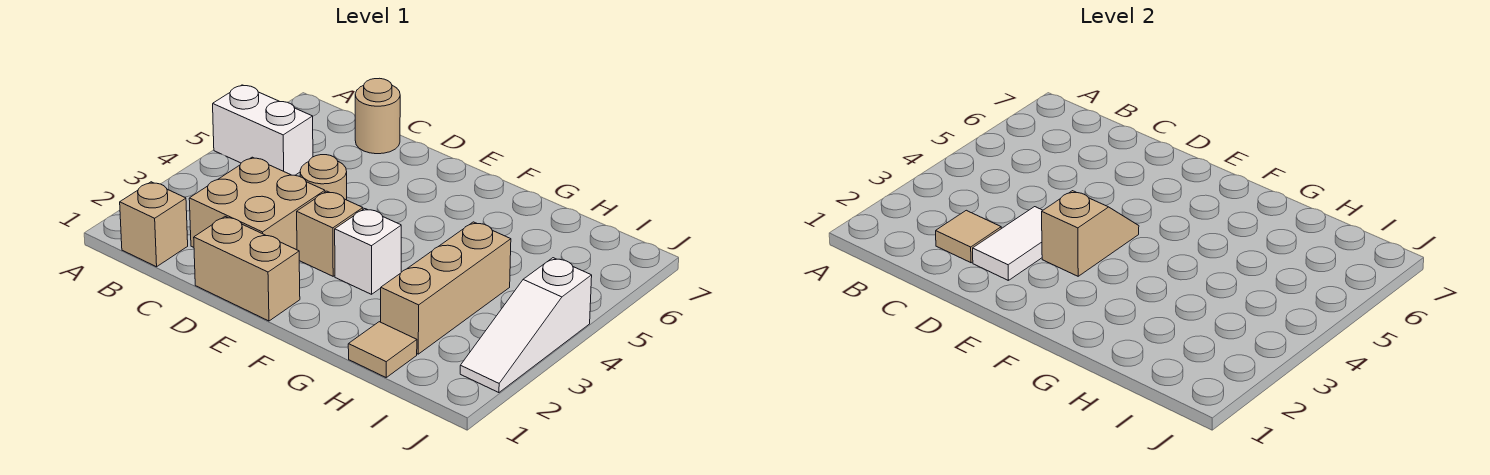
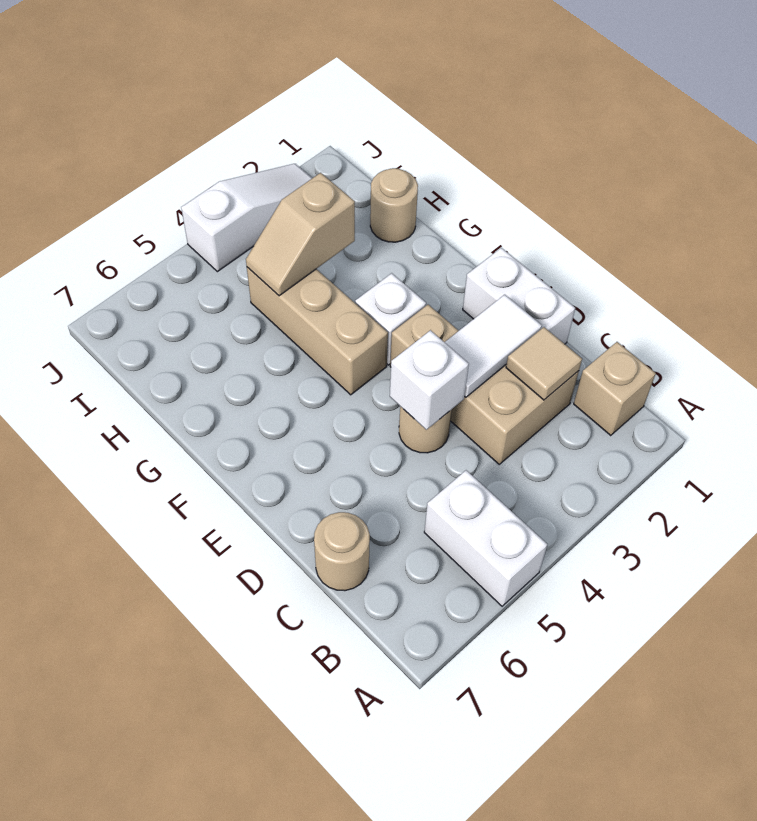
tan brick D1:E1 level 1 -> white brick D1:E1 level 1
none -> white brick D4 level 2
tan slope E3:E4 level 2 top 3 -> tan slope H3:H4 level 2 top 3
tan tile H1 level 1 -> tan round brick H1 level 1
tan brick H2:H4 level 1 -> tan brick F4:H4 level 1

